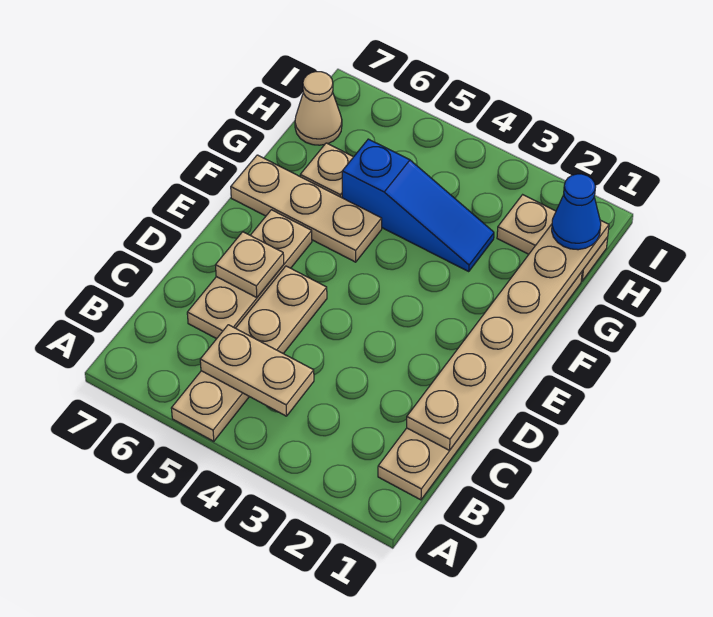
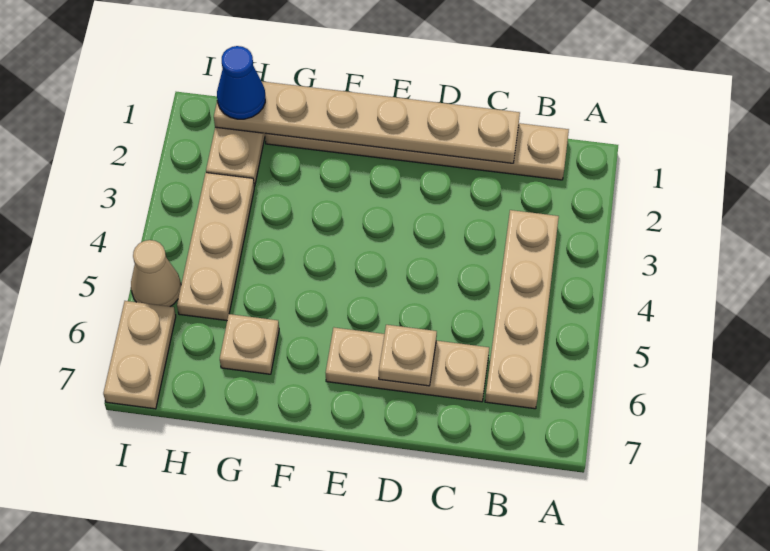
tan plate A5:D5 level 1 -> tan plate B3:B6 level 1
tan plate B4:B5 level 2 -> tan plate I6:I7 level 1
tan plate F5:F7 level 1 -> tan plate H3:H5 level 1
blue slope G3:G5 level 1 top 5 -> none
tan cone H7 level 1 -> tan cone I5 level 1

